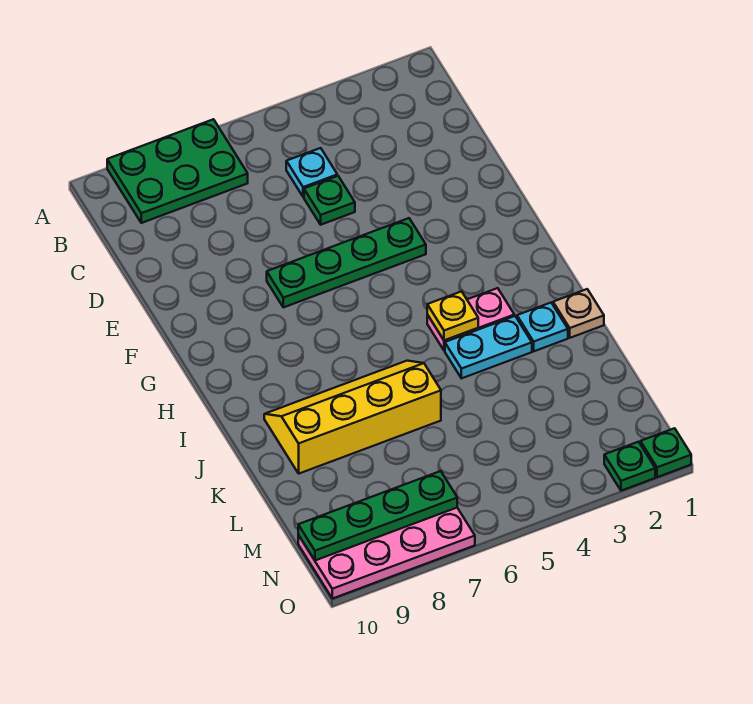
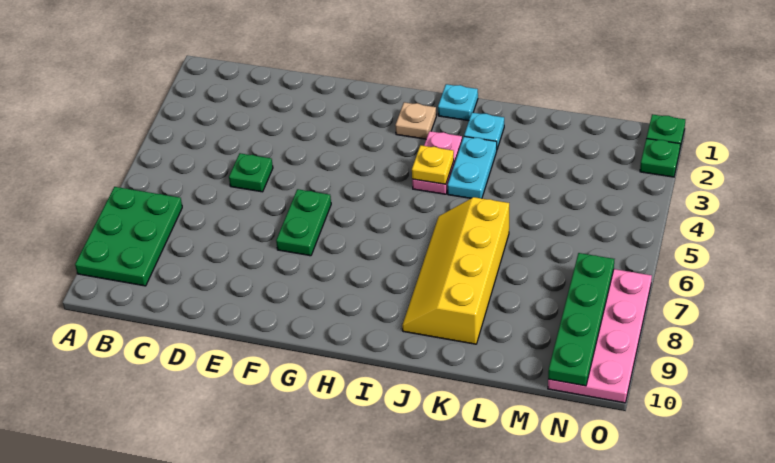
cyan plate C5 level 1 -> cyan plate I1 level 1
green plate F4:F7 level 1 -> green plate F6:F7 level 1
tan plate J1 level 1 -> tan plate H2 level 1

